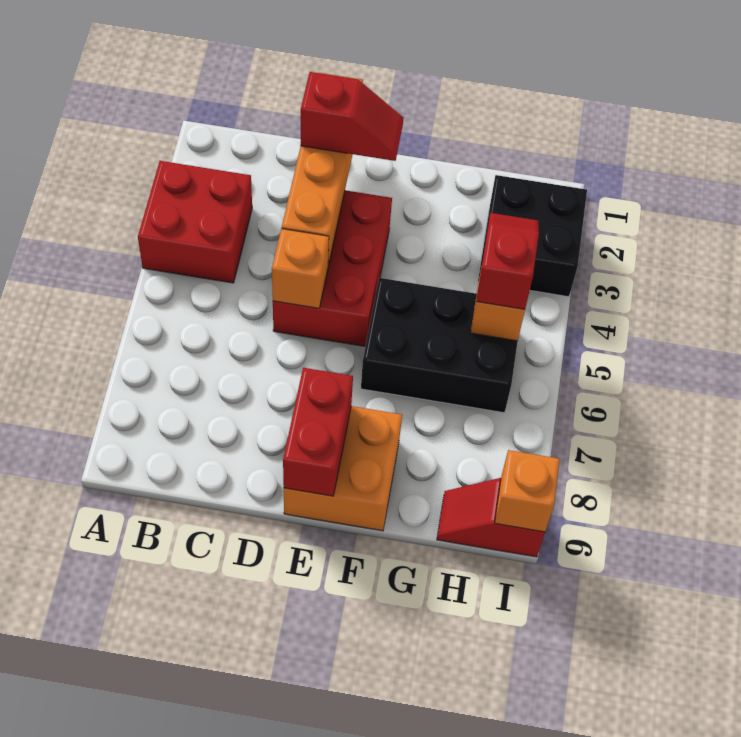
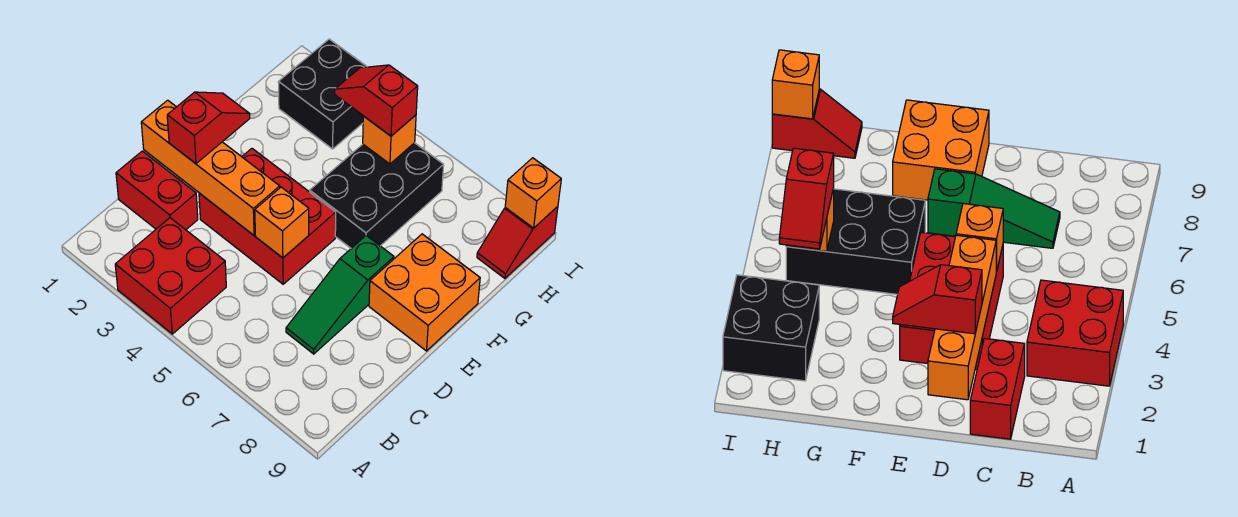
none -> green slope C7:E7 level 1 top E
red brick E8:E9 level 2 -> red brick C1:C2 level 1

